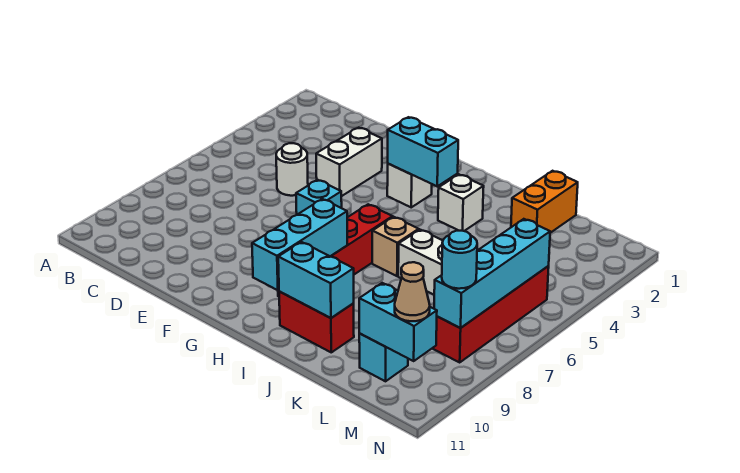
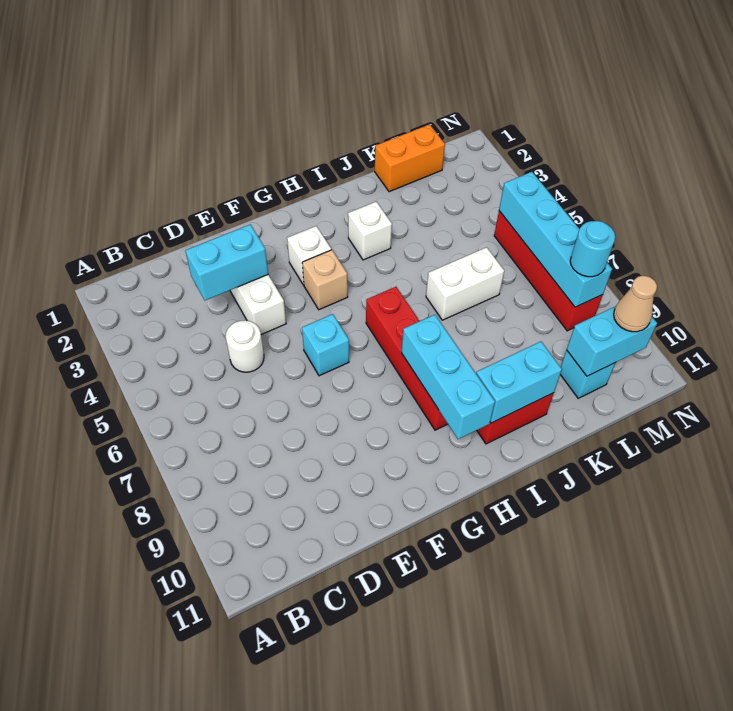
cyan brick G3:H3 level 2 -> cyan brick D3:E3 level 2
tan brick I6 level 1 -> tan brick G4 level 1
orange brick K1:K2 level 1 -> orange brick K1:L1 level 1

